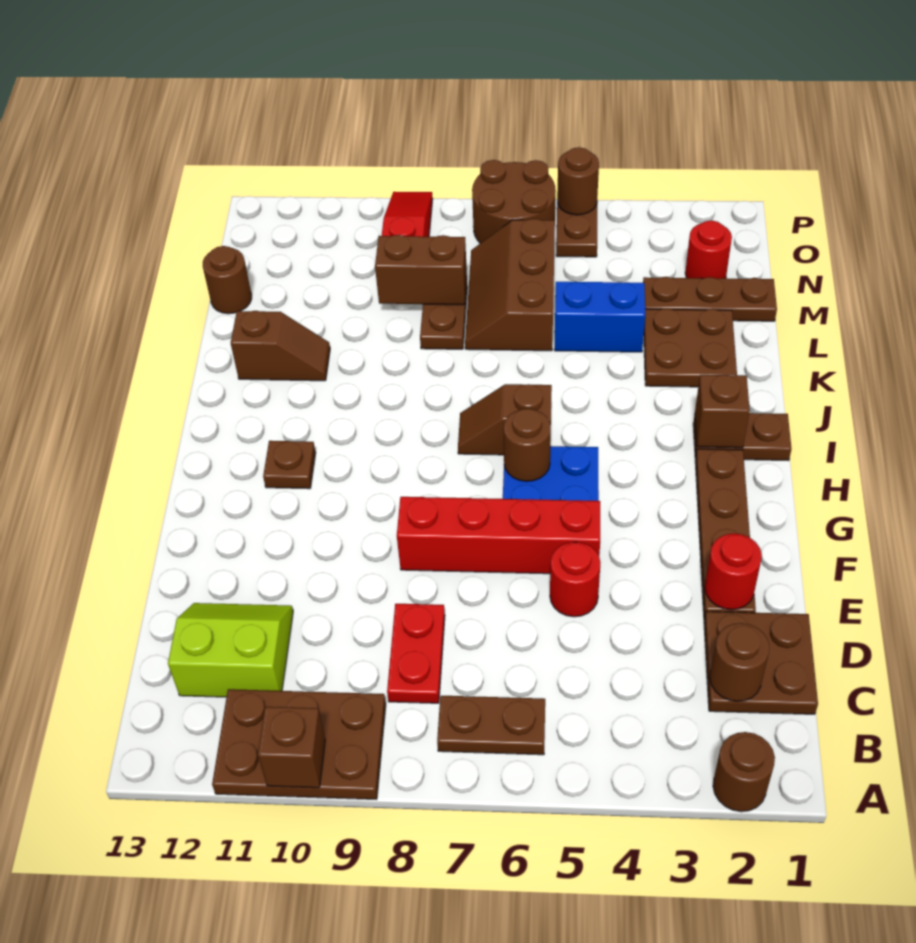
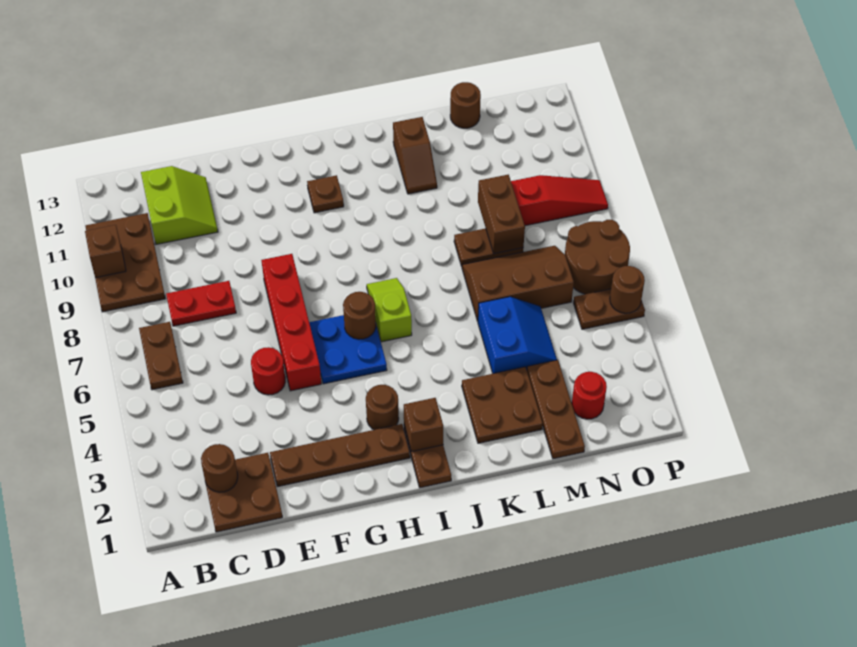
brown round brick A2 level 1 -> brown round brick H3 level 1
red round brick E2 level 2 -> none
brown slope I6:I7 level 1 top 6 -> lime slope I6:I7 level 1 top 6

